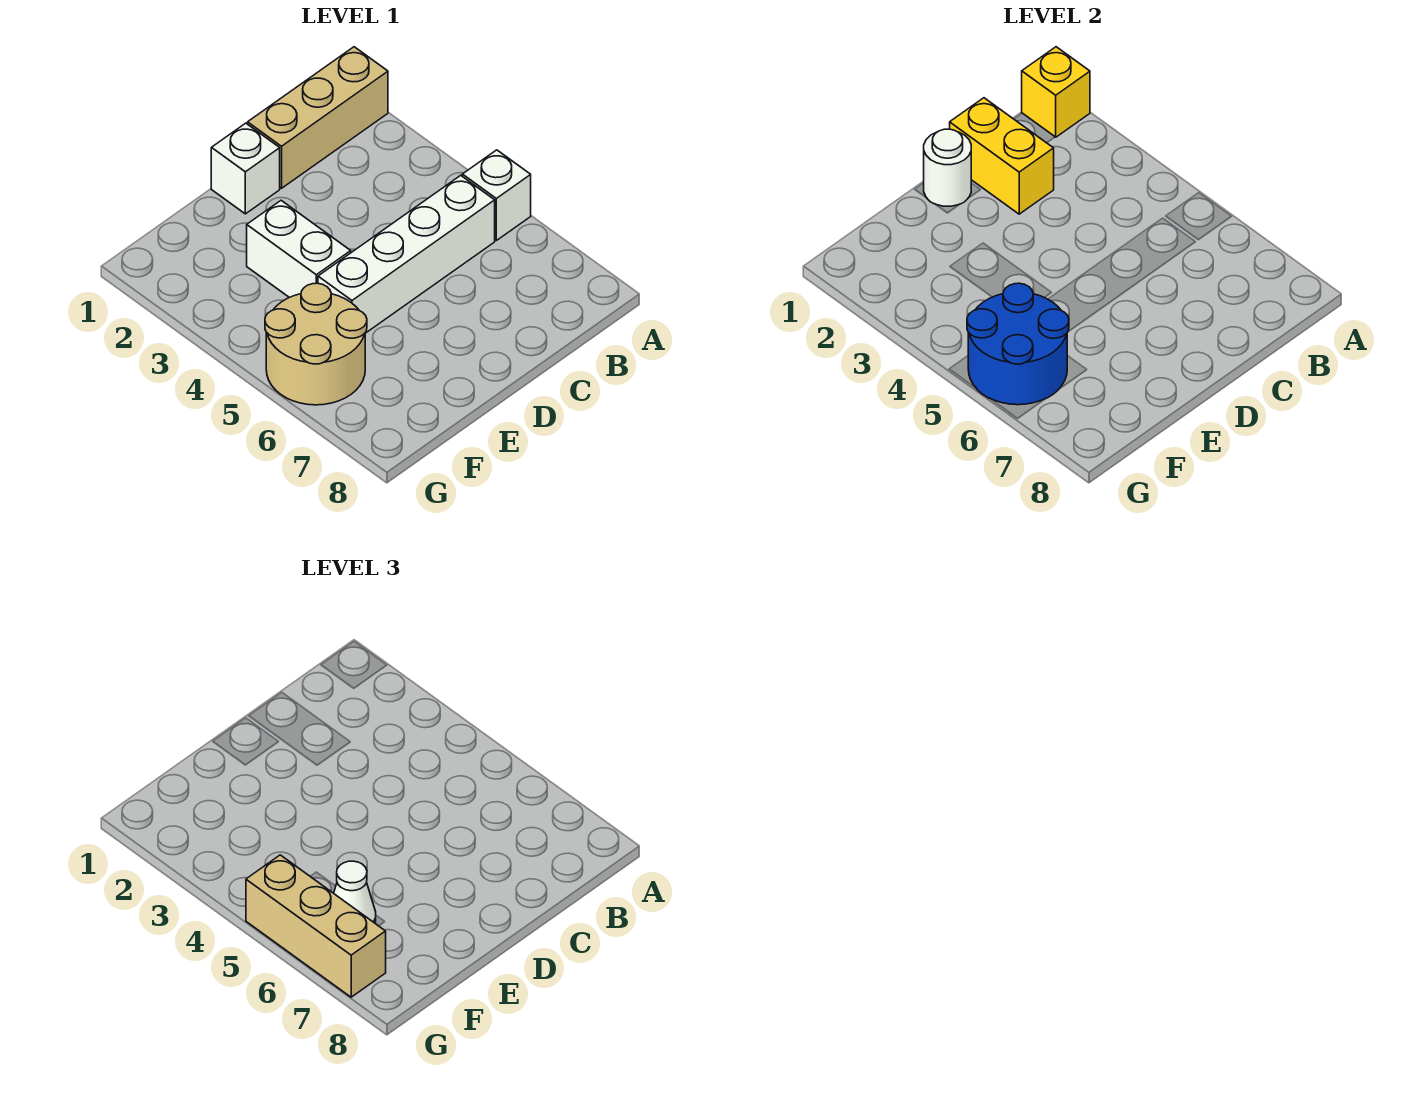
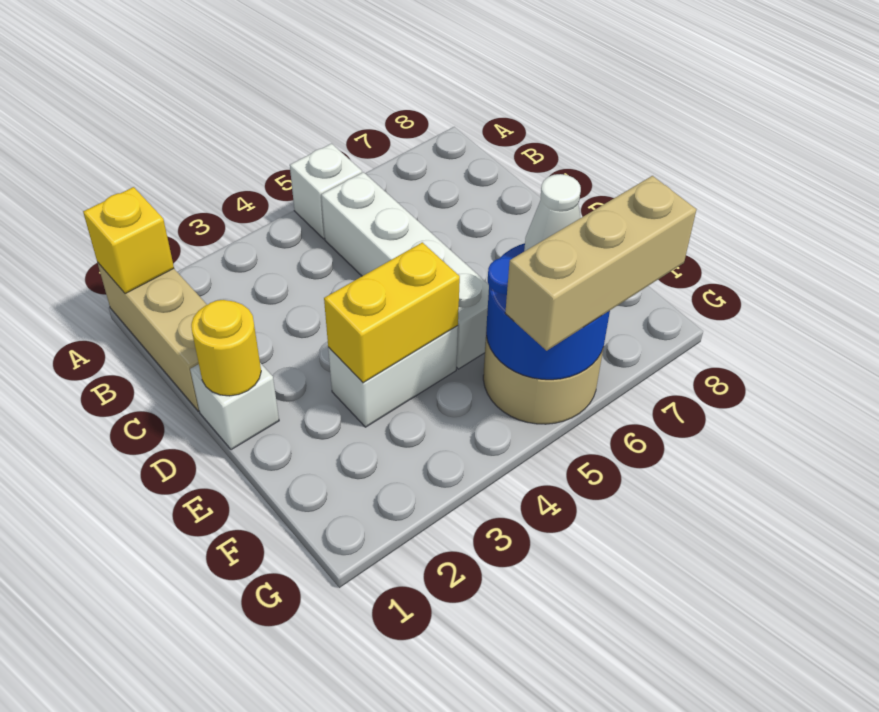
yellow brick C1:C2 level 2 -> yellow brick E3:E4 level 2
white round brick D1 level 2 -> yellow round brick D1 level 2

